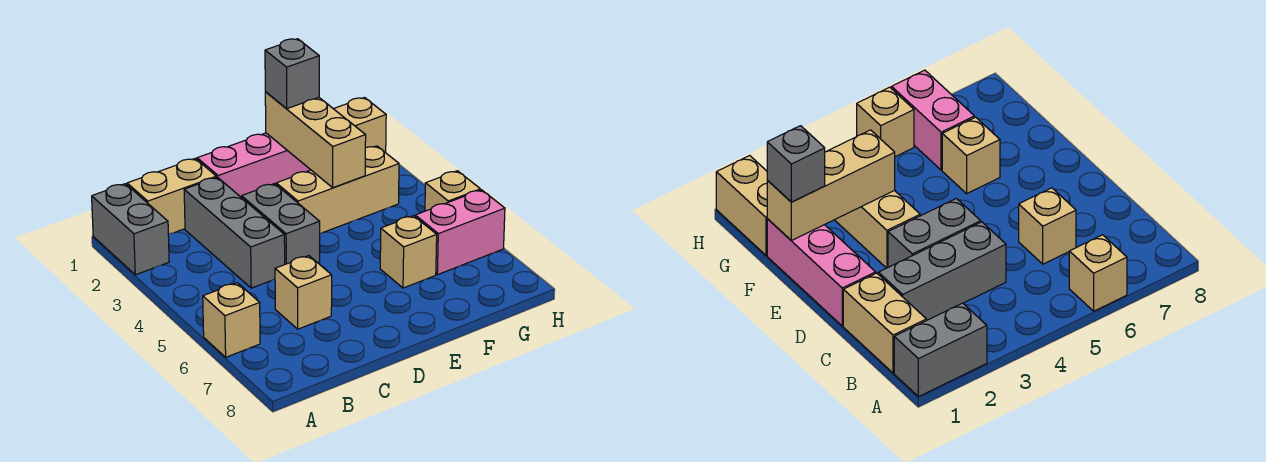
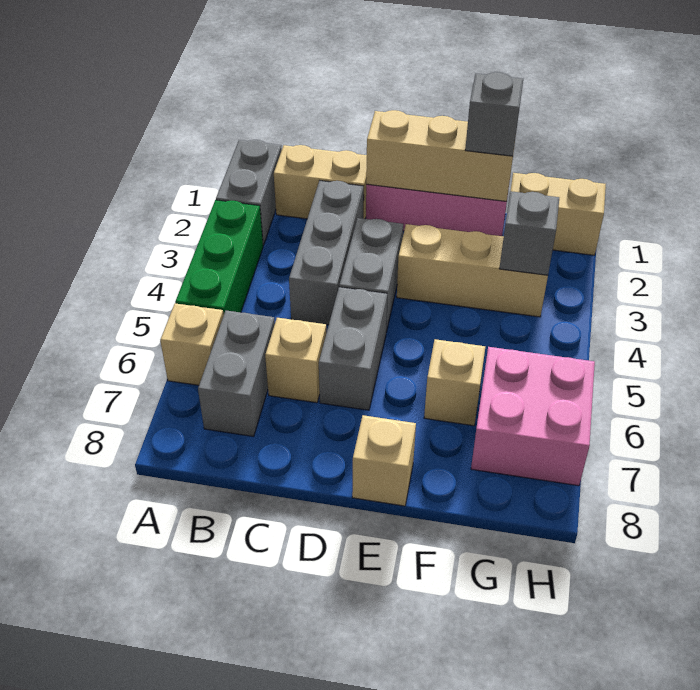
none -> green brick A3:A5 level 1
none -> grey brick B6:B7 level 1
none -> grey brick D5:D6 level 1
tan brick F1:F3 level 2 -> tan brick D1:F1 level 2
none -> grey brick G3 level 2
pink brick G6:H6 level 1 -> pink brick G6:H7 level 1
tan brick H5 level 1 -> tan brick E8 level 1

